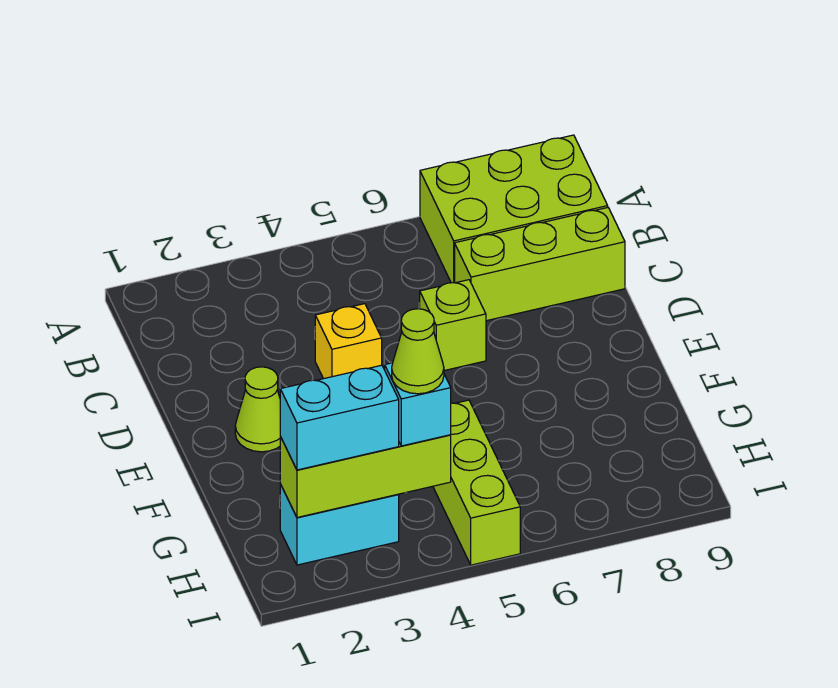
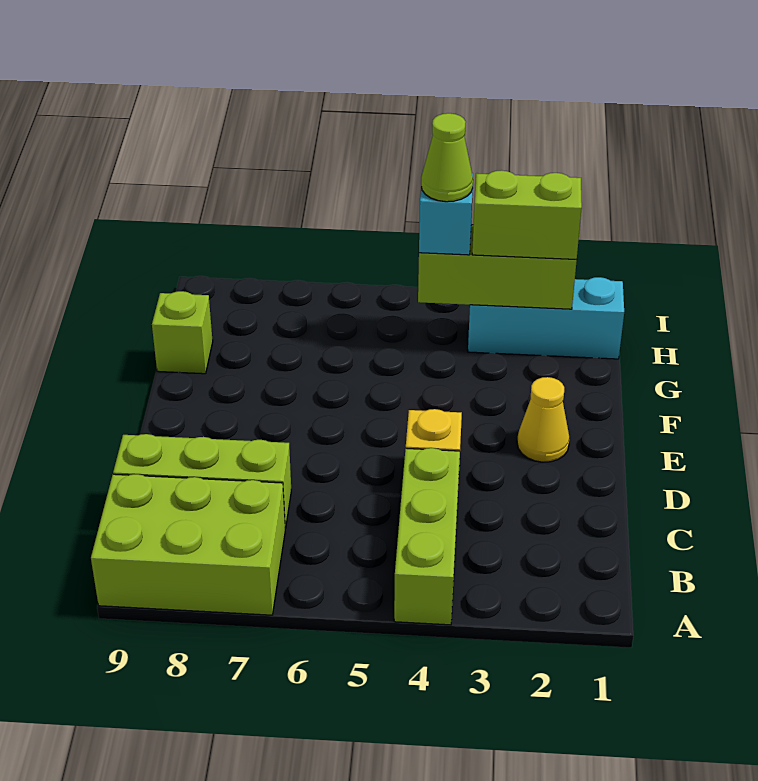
lime brick D6 level 1 -> lime brick G9 level 1
lime cone E2 level 1 -> yellow cone E2 level 1
lime brick G5:I5 level 1 -> lime brick A4:C4 level 1
cyan brick H2:H3 level 1 -> cyan brick H1:H3 level 1
cyan brick H2:H3 level 3 -> lime brick H2:H3 level 3

